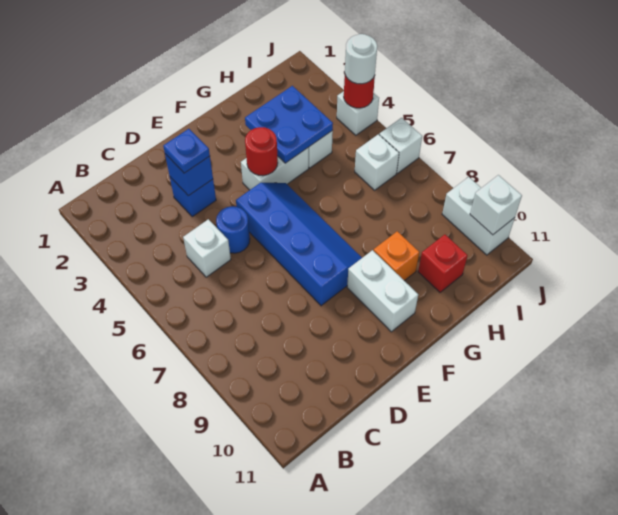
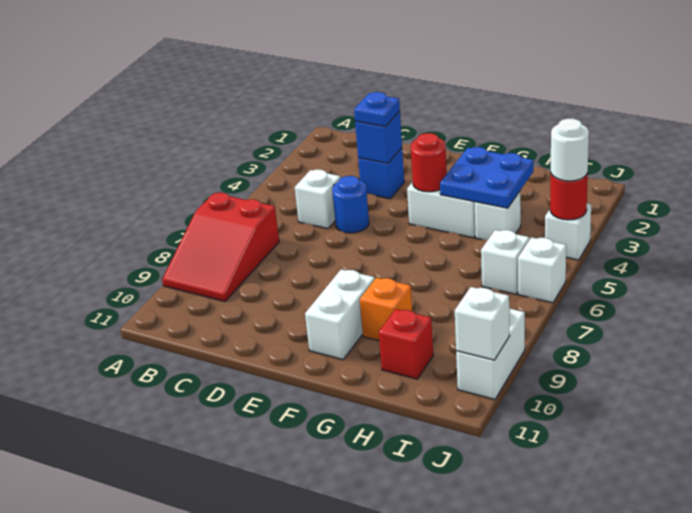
none -> red slope A7:B9 level 1 top 7
blue slope E5:F8 level 1 top E -> none

